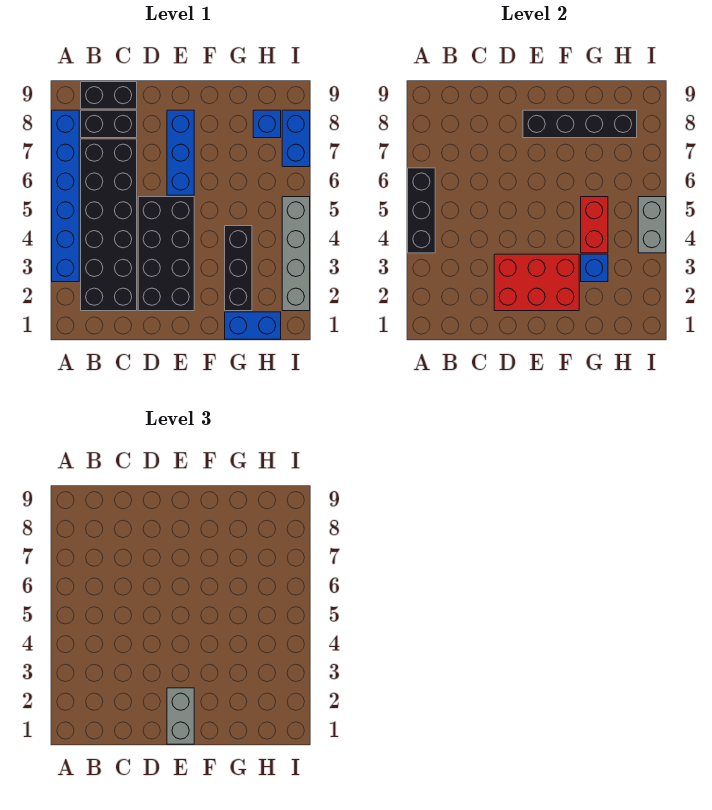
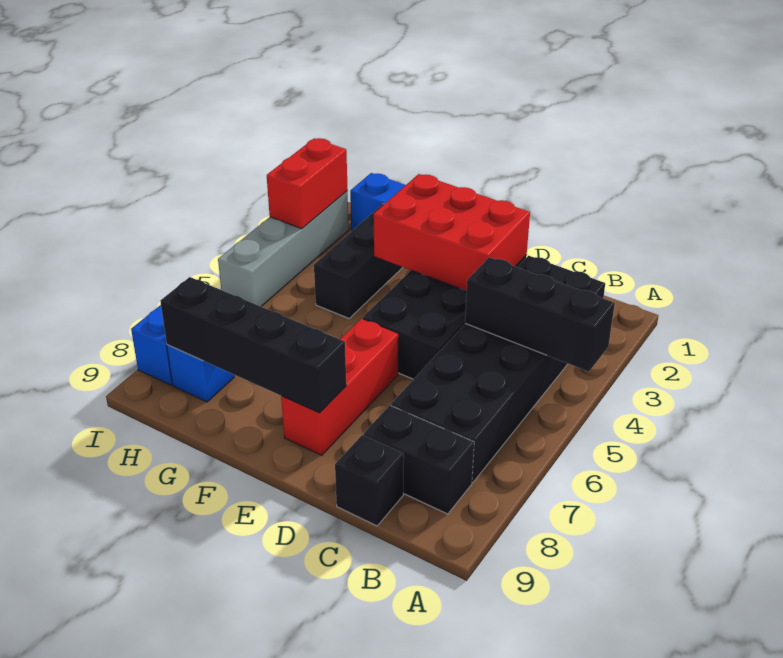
blue brick A3:A8 level 1 -> none
black brick A4:A6 level 2 -> black brick A4:C4 level 2
black brick B9:C9 level 1 -> black brick C9 level 1
grey brick E1:E2 level 3 -> none
blue brick E6:E8 level 1 -> red brick E6:E8 level 1
blue brick G3 level 2 -> none
red brick G4:G5 level 2 -> red brick I2:I3 level 2
grey brick I4:I5 level 2 -> none

